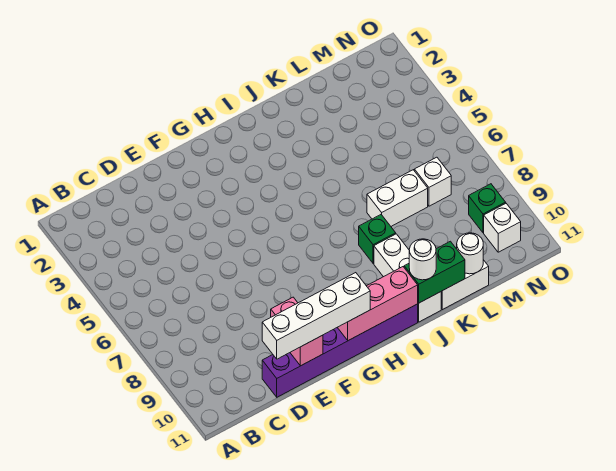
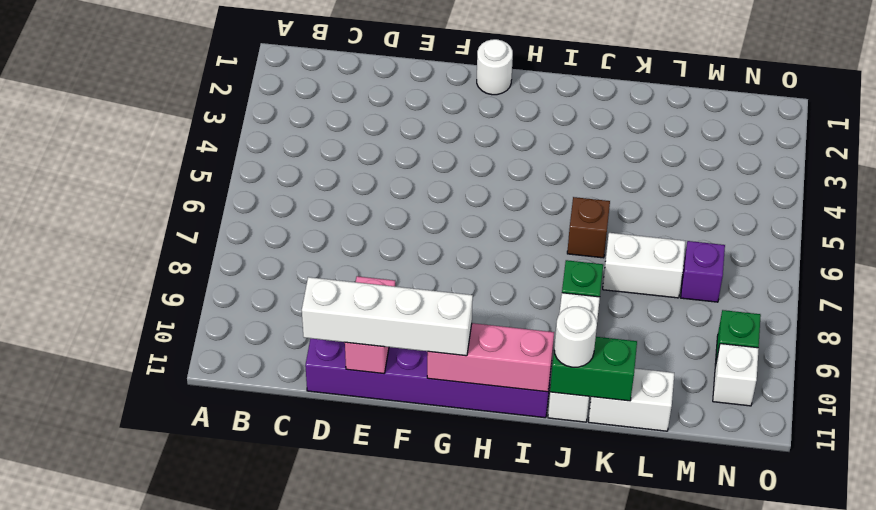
none -> brown brick J6 level 1
white round brick L11 level 2 -> white round brick G1 level 1
white brick M7 level 1 -> purple brick M7 level 1

